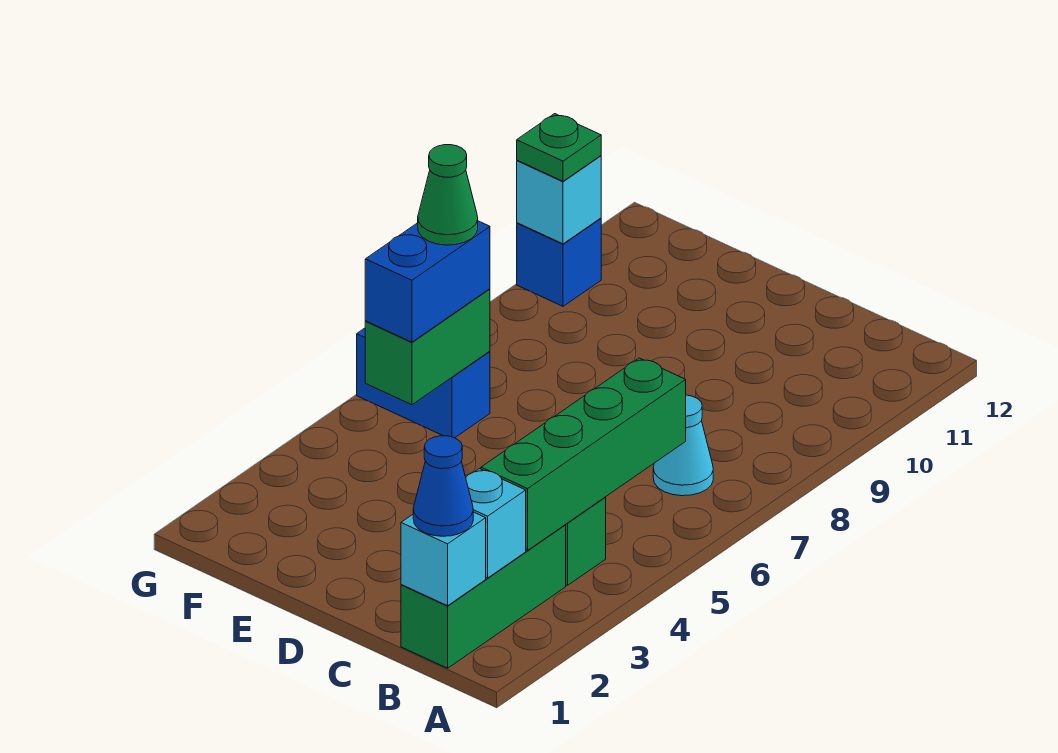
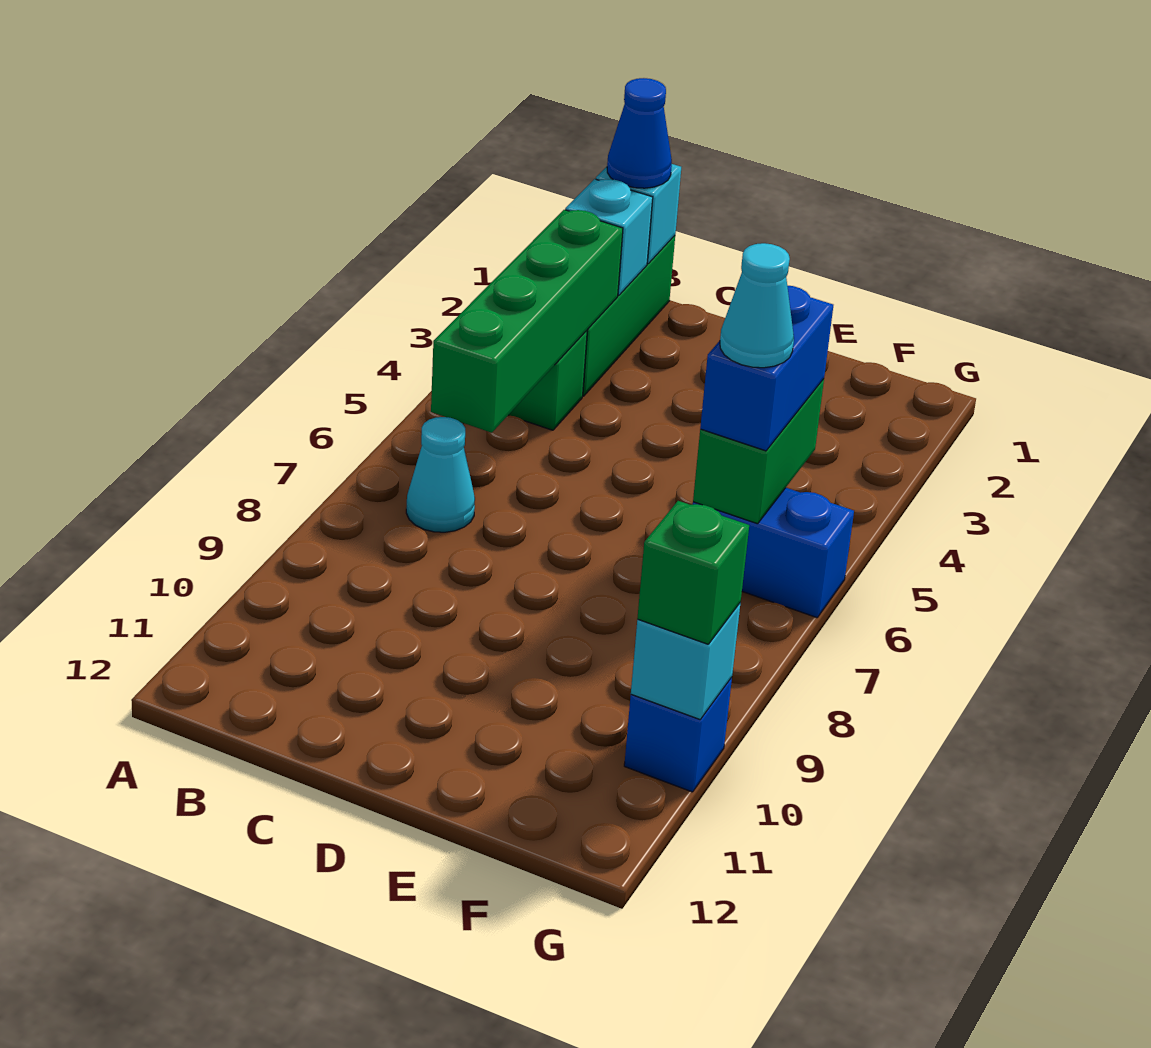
green cone F6 level 4 -> cyan cone F6 level 4
green plate G10 level 3 -> green brick G10 level 3

